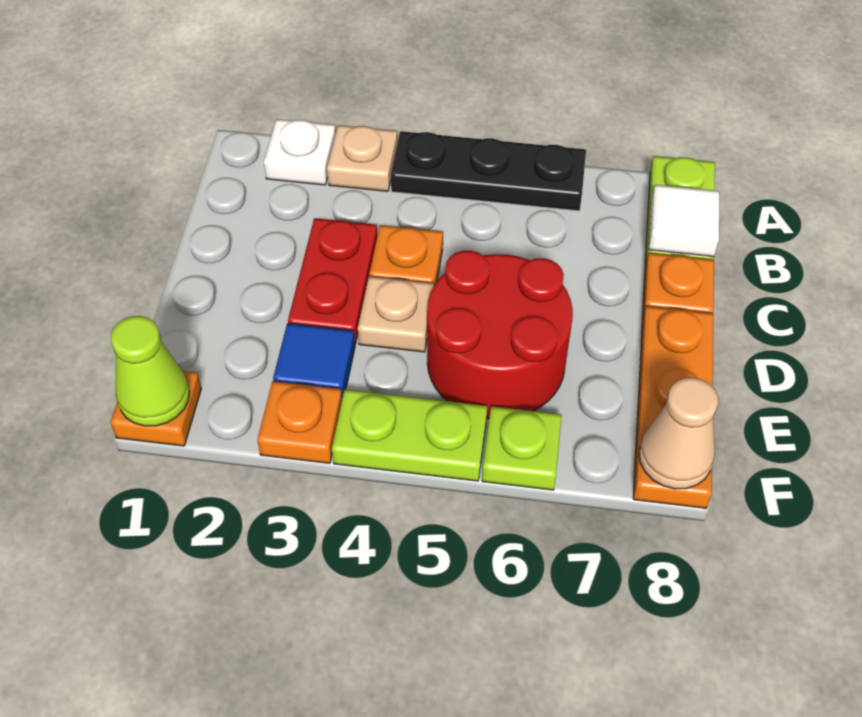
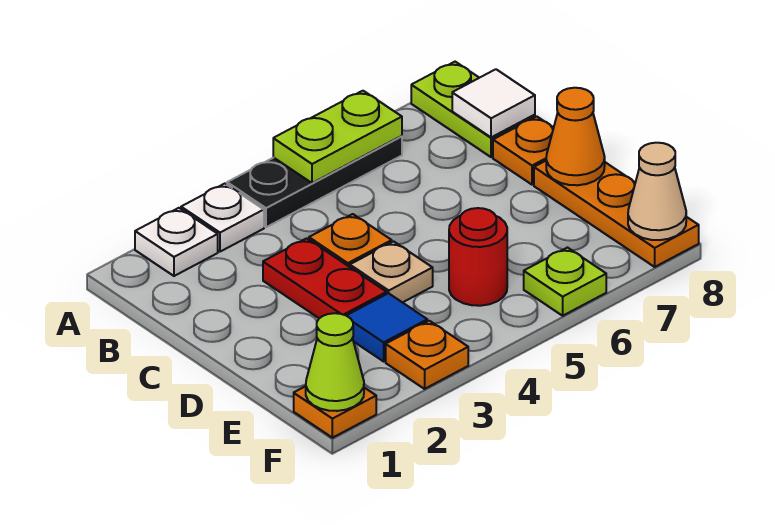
tan plate A3 level 1 -> white plate A3 level 1
red round brick D5:E6 level 1 -> red round brick E5 level 1
none -> orange cone D8 level 2
lime plate F4:F5 level 1 -> lime plate A5:A6 level 2

